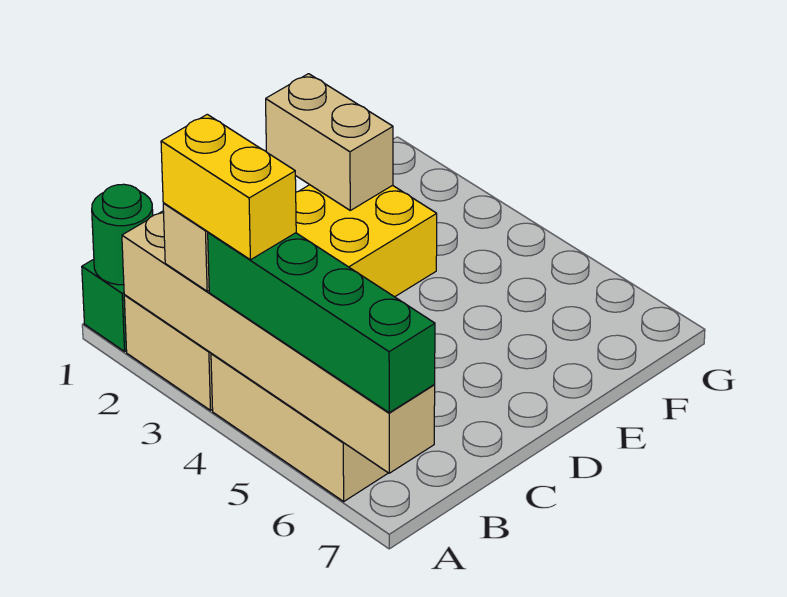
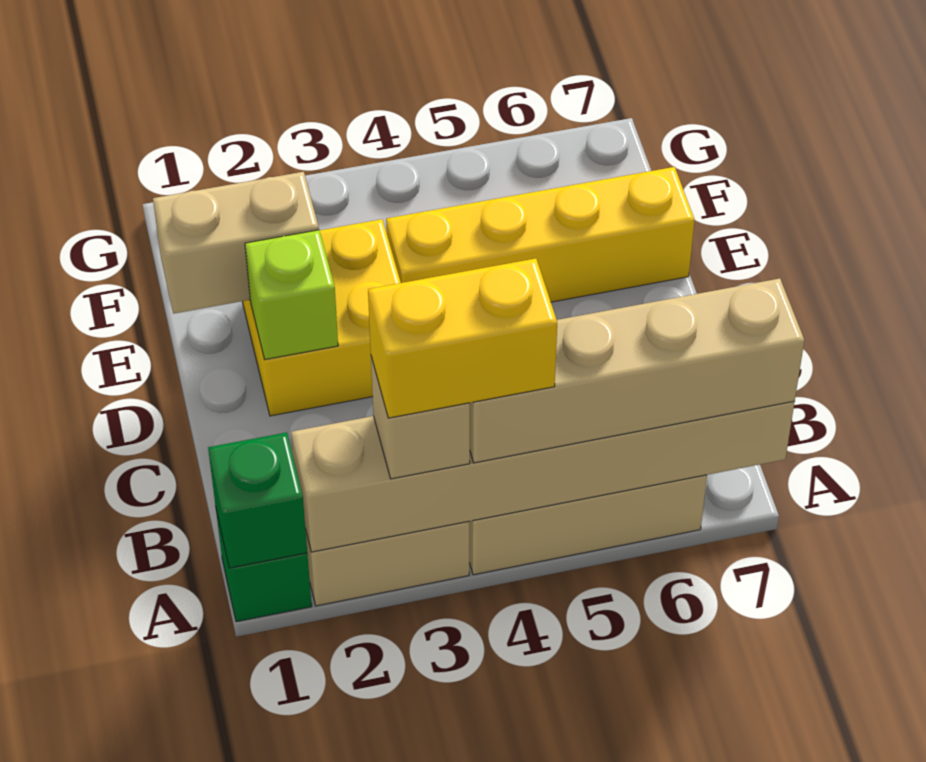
green round brick A1 level 2 -> green brick A1 level 2
green brick A4:A7 level 3 -> tan brick A4:A7 level 3
none -> lime brick D2 level 2
none -> yellow brick E4:E7 level 1

